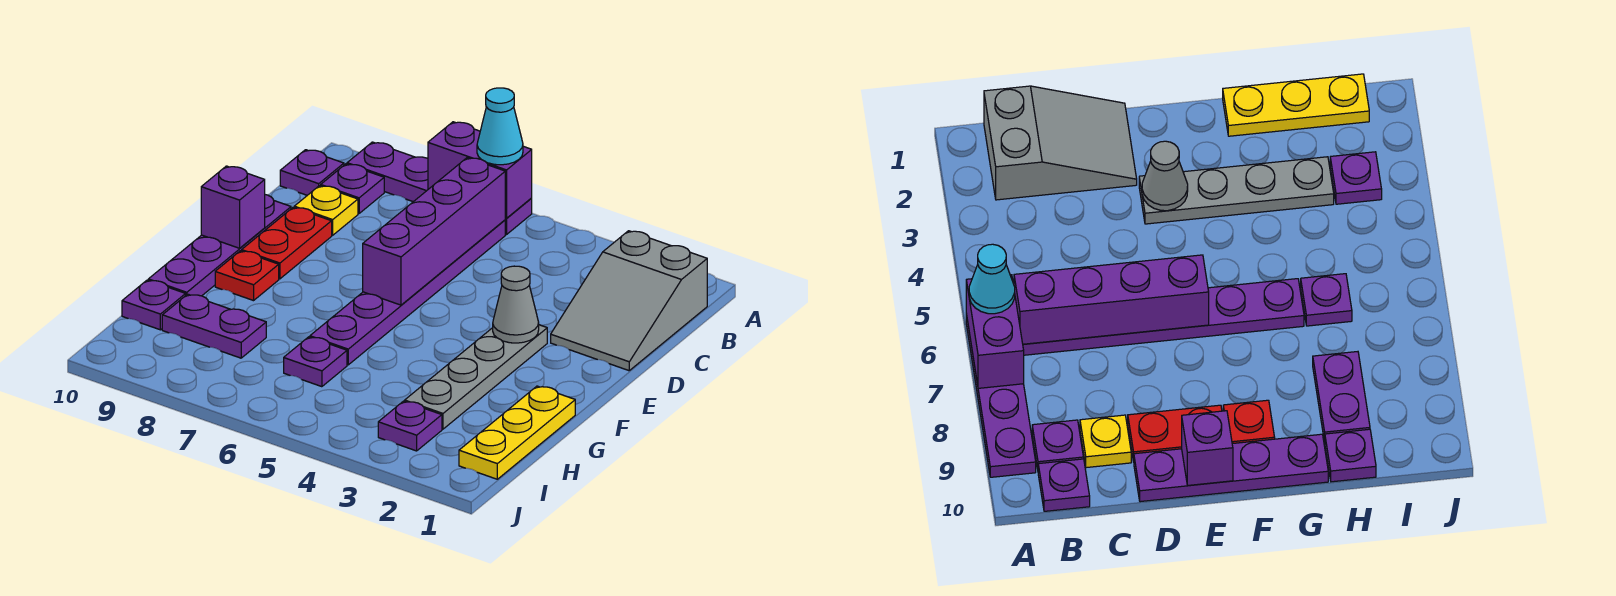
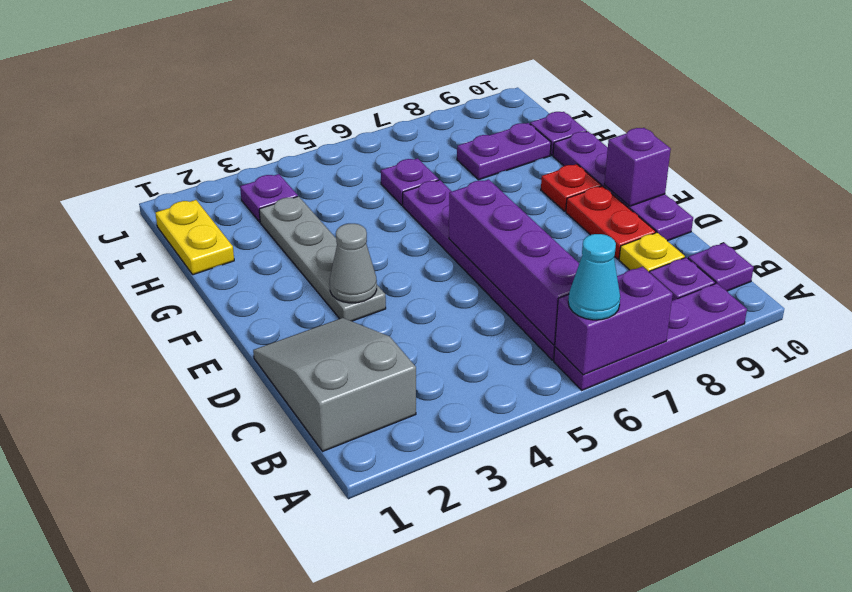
yellow plate G1:I1 level 1 -> yellow plate H1:I1 level 1

